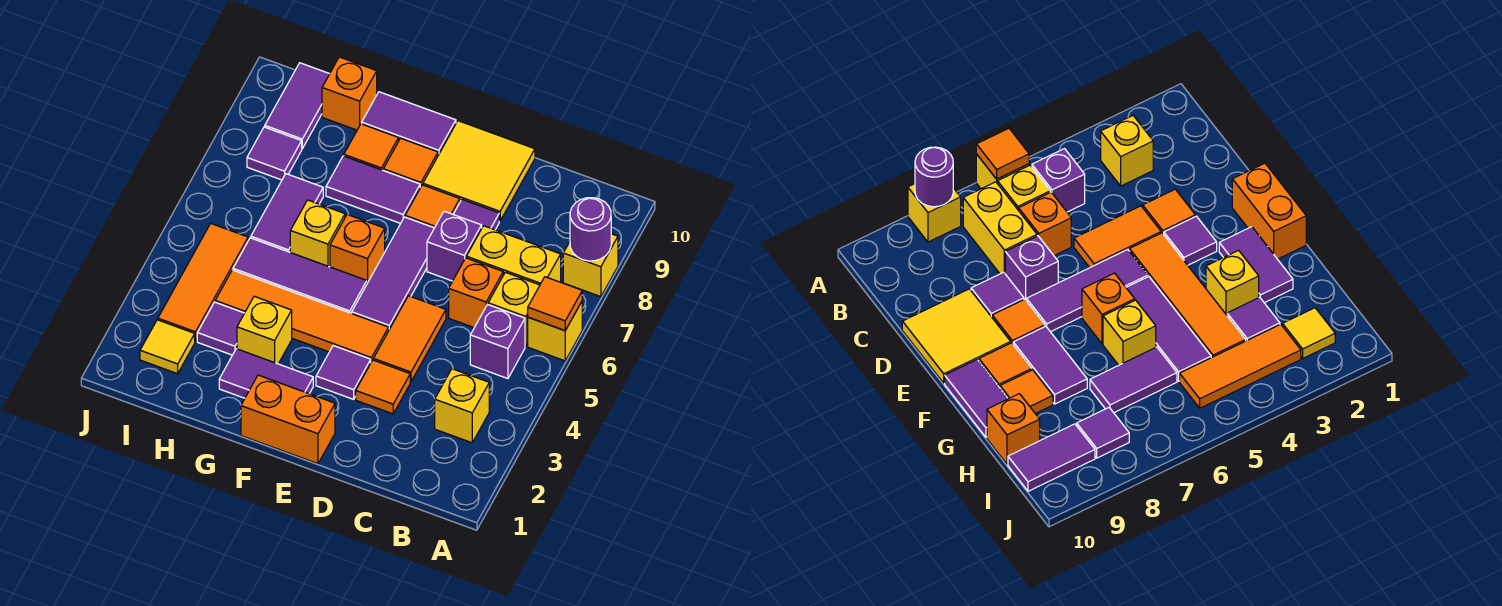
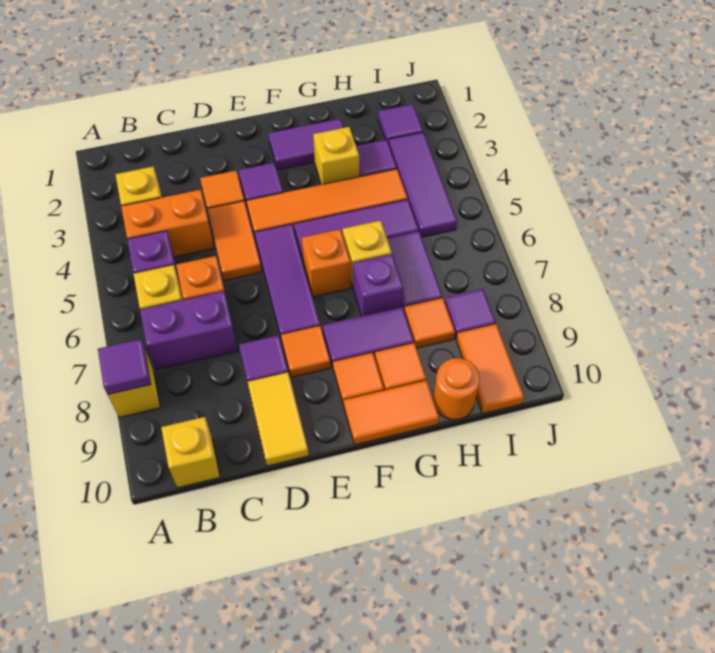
yellow brick A6 level 1 -> yellow brick B10 level 1
orange tile A6 level 2 -> orange tile H8 level 1
purple round brick A8 level 2 -> purple tile A8 level 2
yellow brick B7:C7 level 1 -> purple brick B7:C7 level 1
purple brick D7 level 1 -> purple brick G7 level 1
yellow tile D9:E10 level 1 -> yellow tile D9:D10 level 1
orange brick E1:F1 level 1 -> orange brick B4:C4 level 1
purple tile F10:G10 level 1 -> orange tile F10:G10 level 1
orange brick H10 level 1 -> orange round brick H10 level 1
yellow tile I2 level 1 -> purple tile I2 level 1
orange tile I3:I5 level 1 -> purple tile I3:I5 level 1
purple tile I9:I10 level 1 -> orange tile I9:I10 level 1

